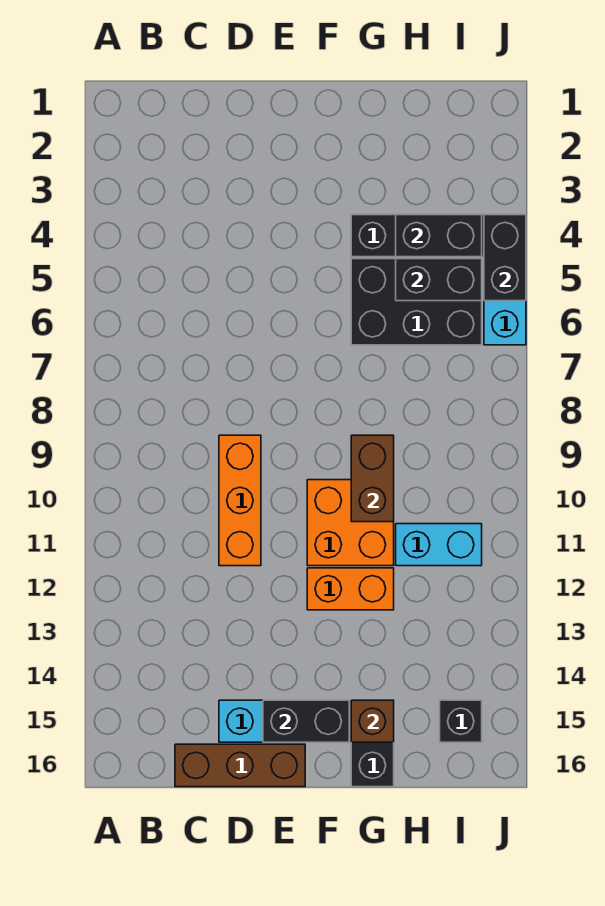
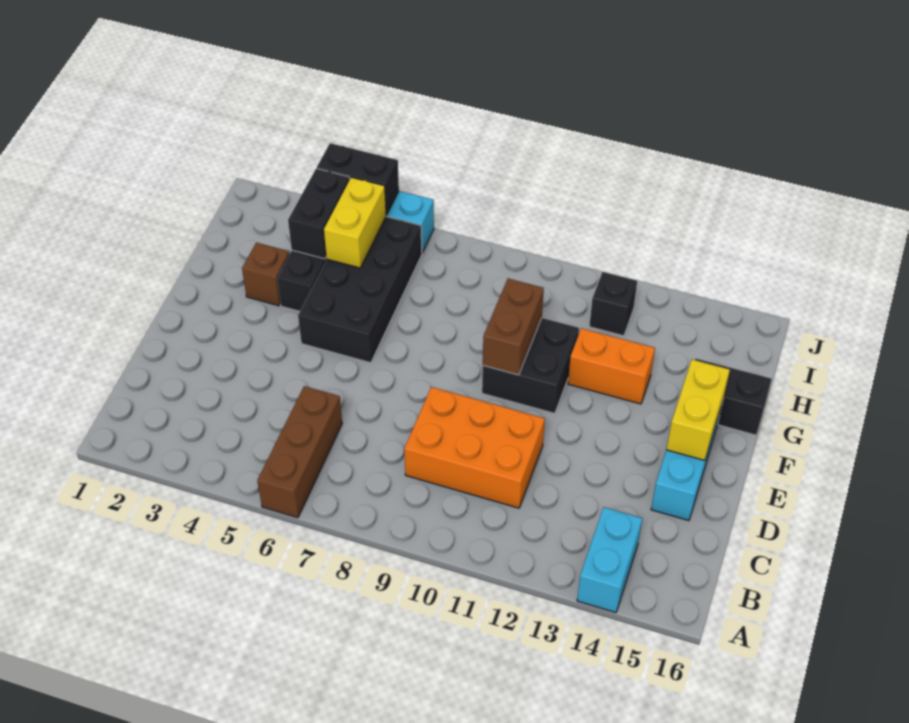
brown brick C16:E16 level 1 -> brown brick A6:C6 level 1
orange brick D9:D11 level 1 -> orange brick C9:D11 level 1
black brick E15:F15 level 2 -> yellow brick E15:F15 level 2
orange brick F10:G11 level 1 -> black brick F10:G11 level 1
orange brick F12:G12 level 1 -> orange brick G12:G13 level 1
black brick G5:I6 level 1 -> black brick F5:I6 level 1
brown brick G9:G10 level 2 -> brown brick F10:G10 level 2
brown brick G15 level 2 -> brown brick G3 level 1
black brick H5:I5 level 2 -> yellow brick H5:I5 level 2
cyan brick H11:I11 level 1 -> cyan brick A14:B14 level 1
black brick I15 level 1 -> black brick I12 level 1

